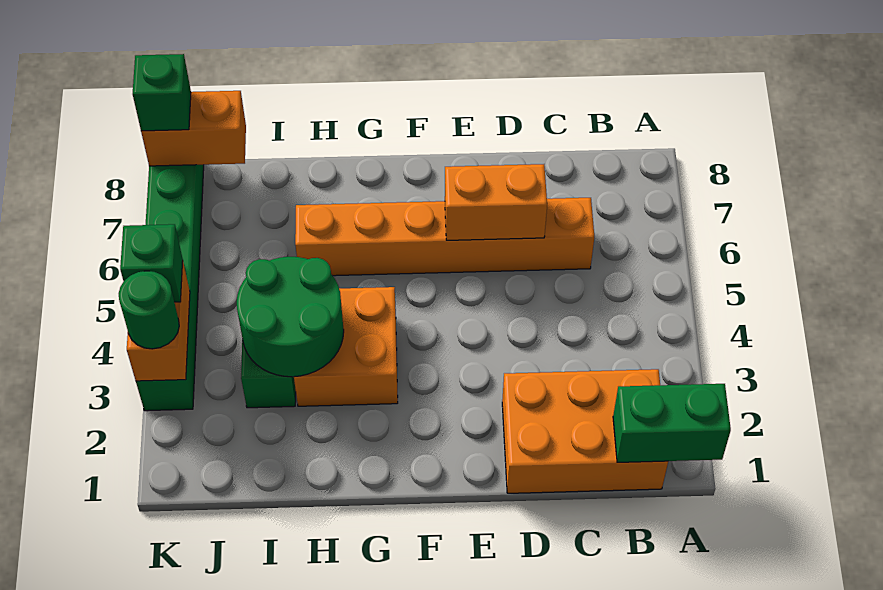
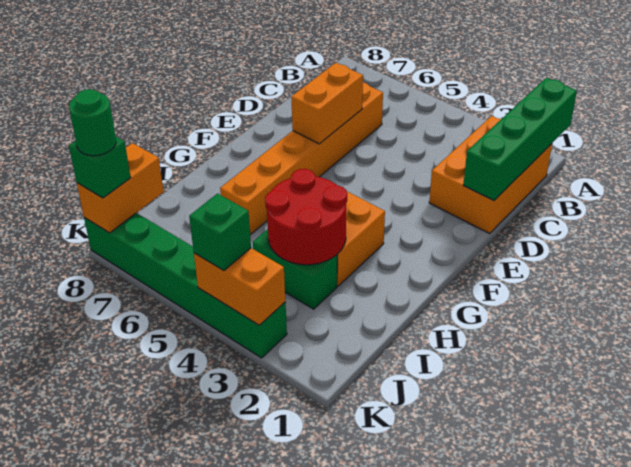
green brick A1:B1 level 2 -> green brick A1:D1 level 2
green round brick H3:I4 level 2 -> red round brick H3:I4 level 2
green round brick K3 level 3 -> green round brick K8 level 4

